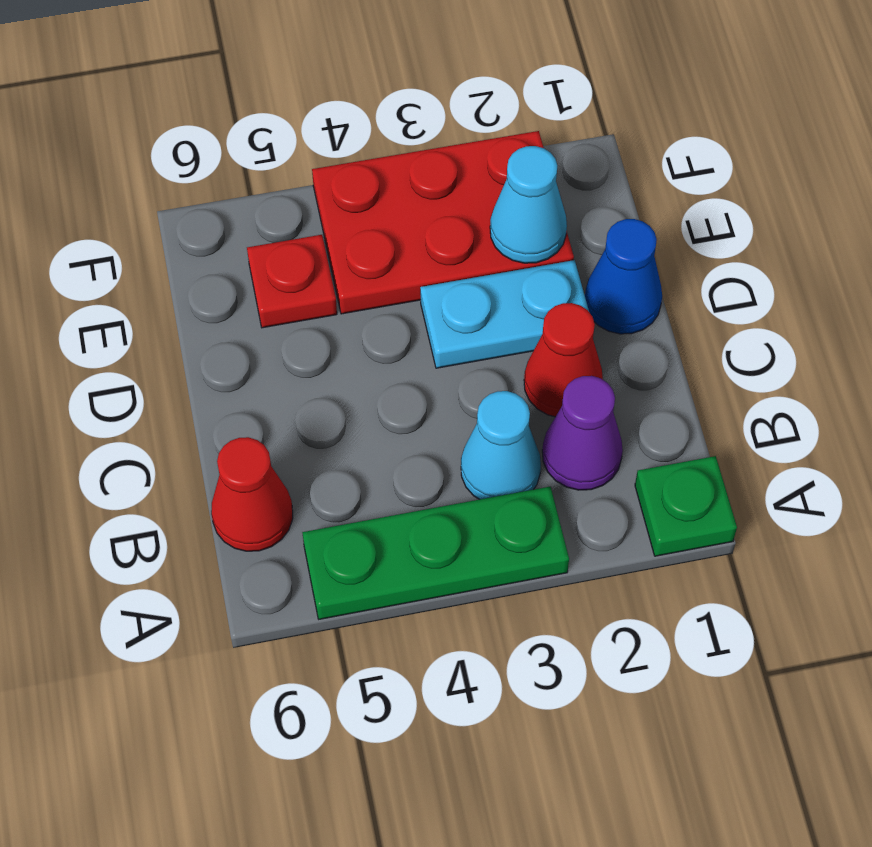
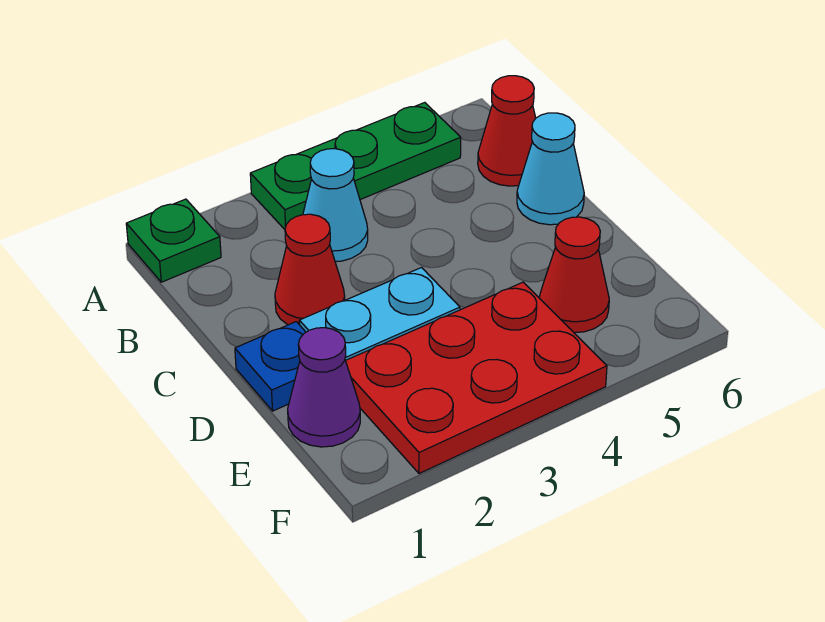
purple cone B2 level 1 -> purple cone E1 level 1
blue cone D1 level 1 -> blue plate D1 level 1
cyan cone E2 level 2 -> cyan cone C6 level 1
red plate E5 level 1 -> red cone E5 level 1

